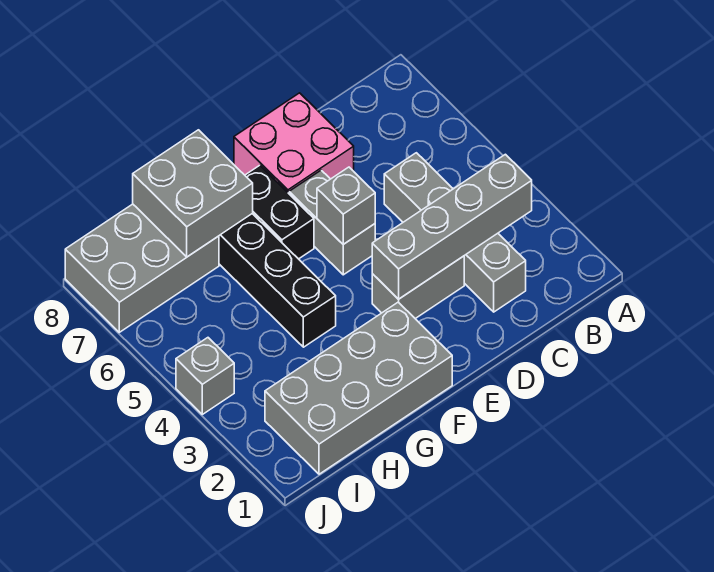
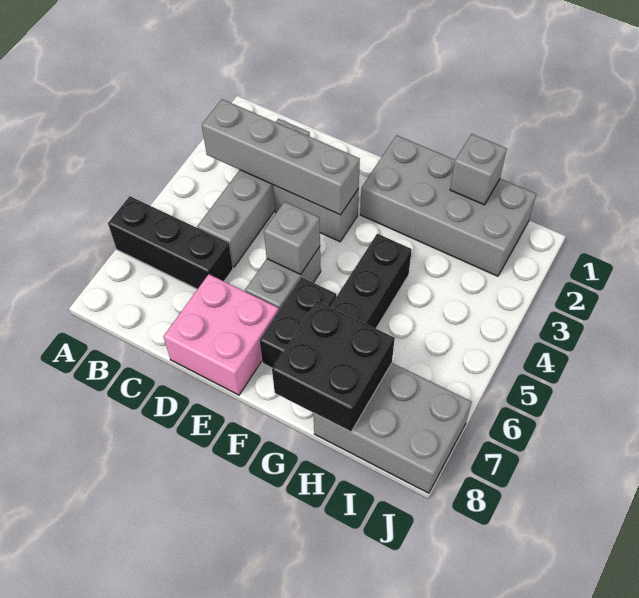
none -> black brick A6:C6 level 1
grey brick G7:H8 level 2 -> black brick G7:H8 level 2
grey brick J4 level 1 -> grey brick H1 level 2

